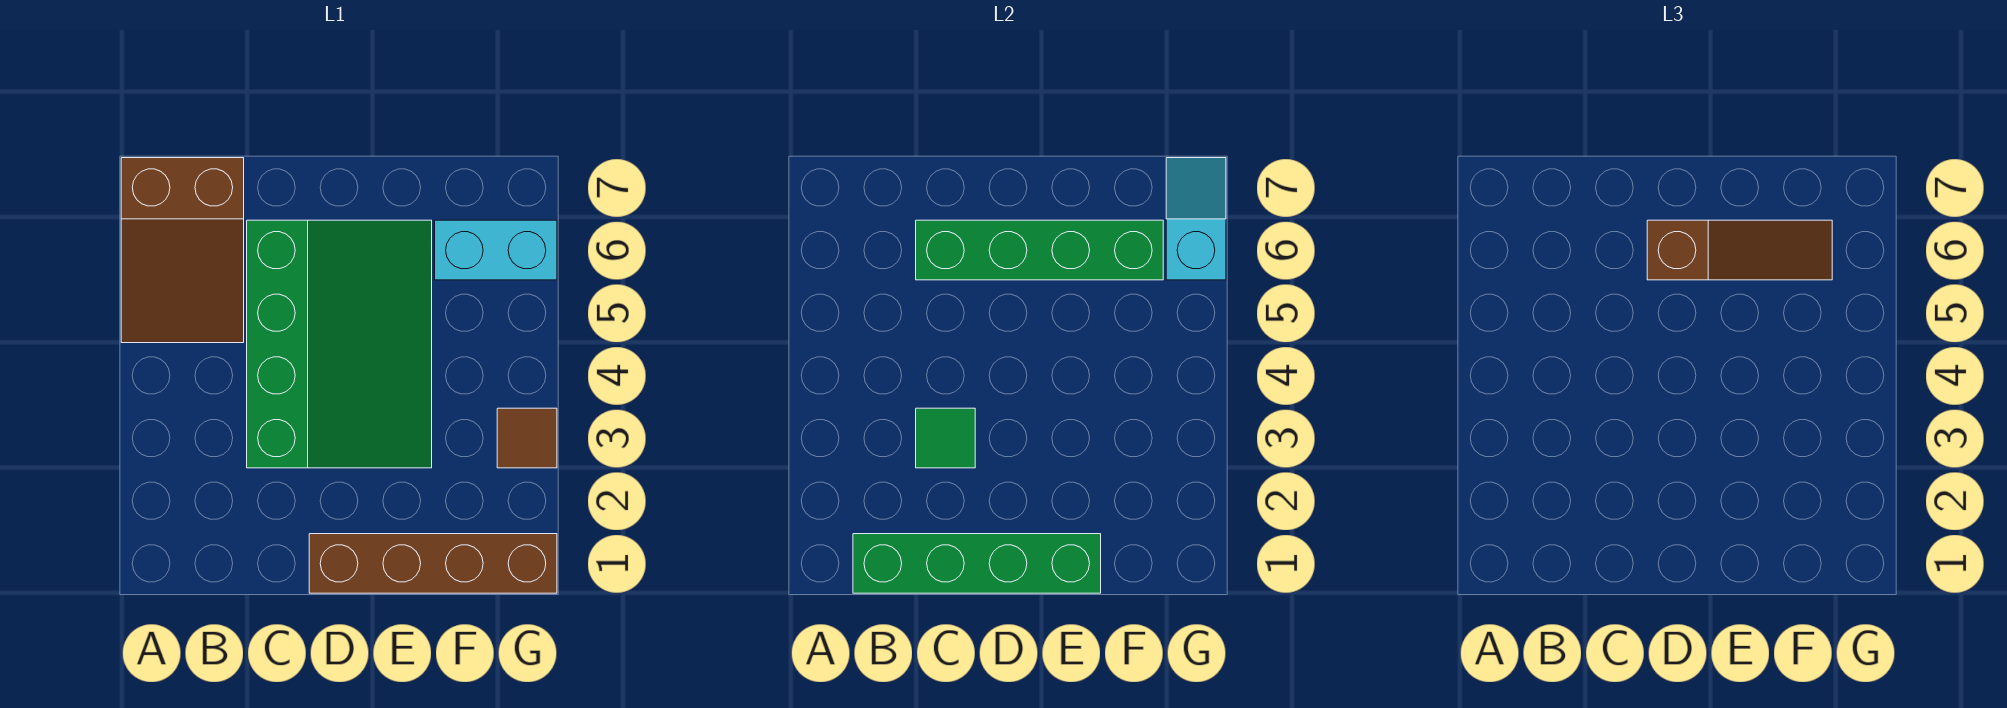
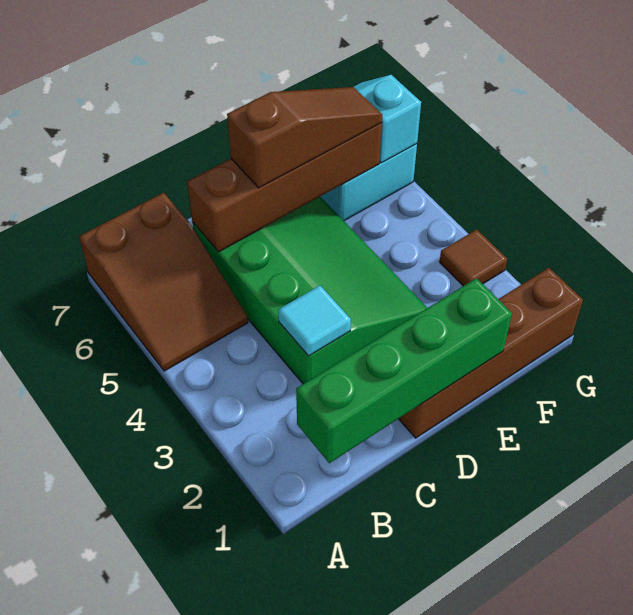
green tile C3 level 2 -> cyan tile C3 level 2
green brick C6:F6 level 2 -> brown brick C6:F6 level 2

